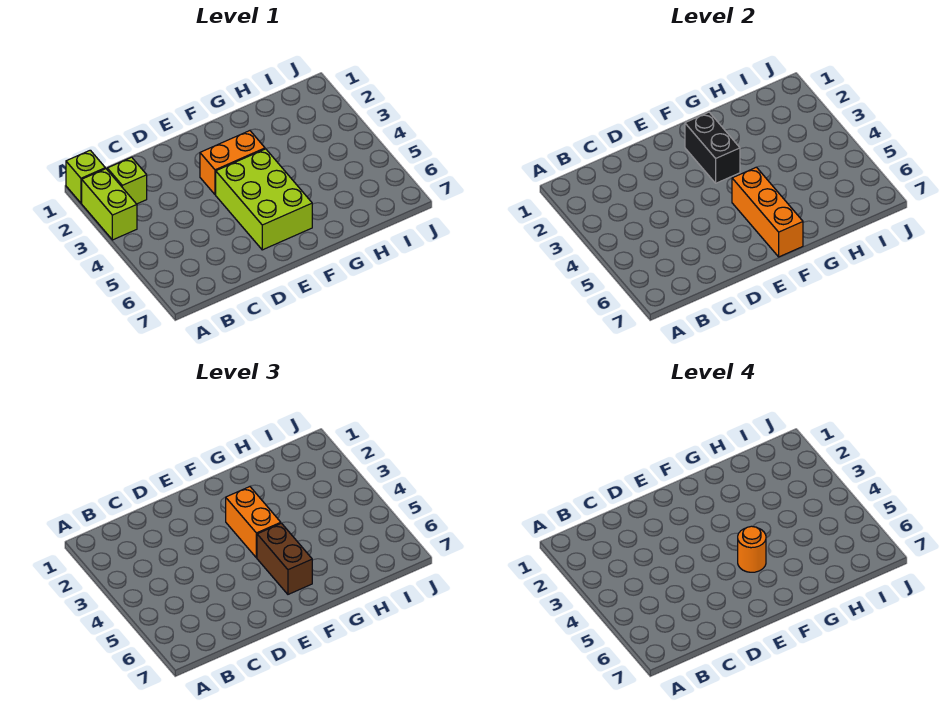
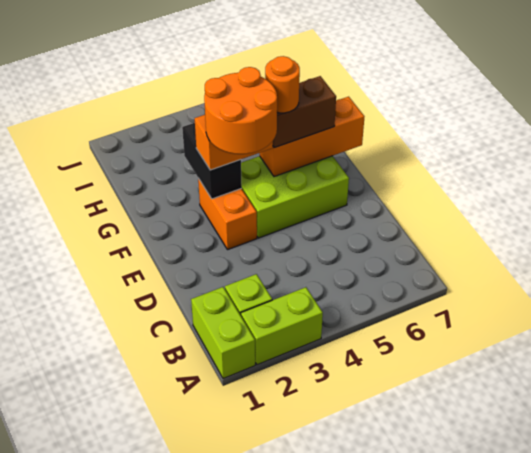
lime brick A1 level 1 -> lime brick A1:B1 level 1
none -> orange round brick E3:F4 level 4
black brick F2:F3 level 2 -> black brick F3:G3 level 2

